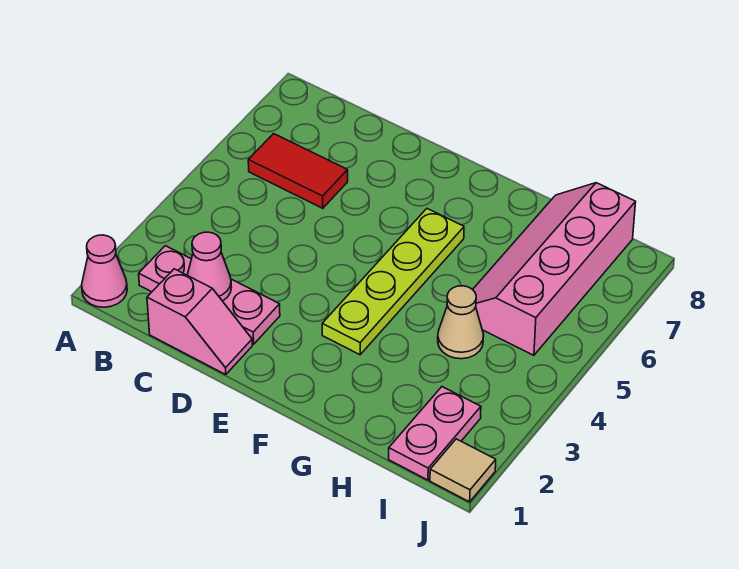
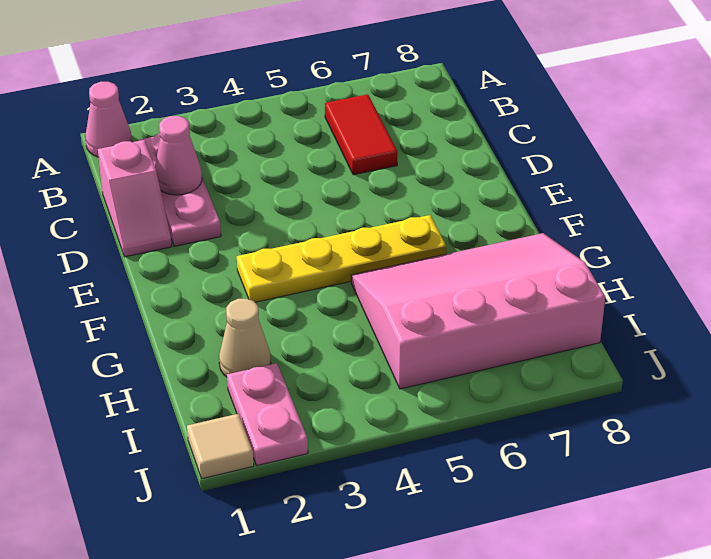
lime plate F3:F6 level 1 -> yellow plate F3:F6 level 1
tan cone H4 level 1 -> tan cone H2 level 1
pink slope H5:I8 level 1 top I -> pink slope G5:I8 level 1 top I
pink plate I1:I2 level 1 -> pink plate I2:J2 level 1

